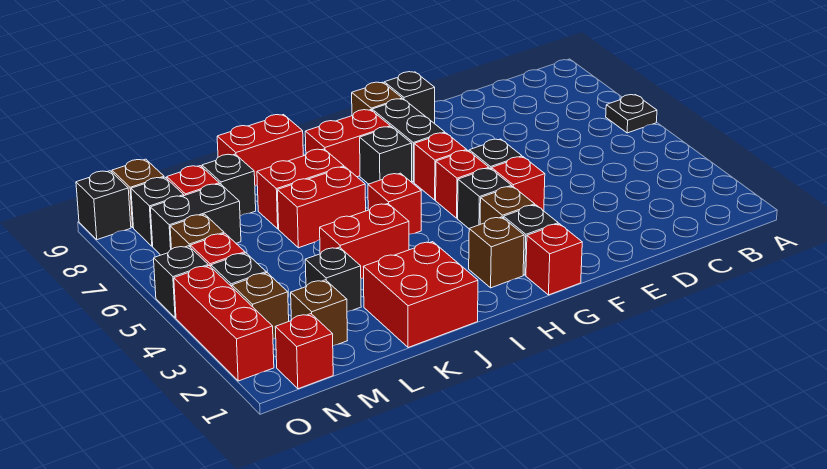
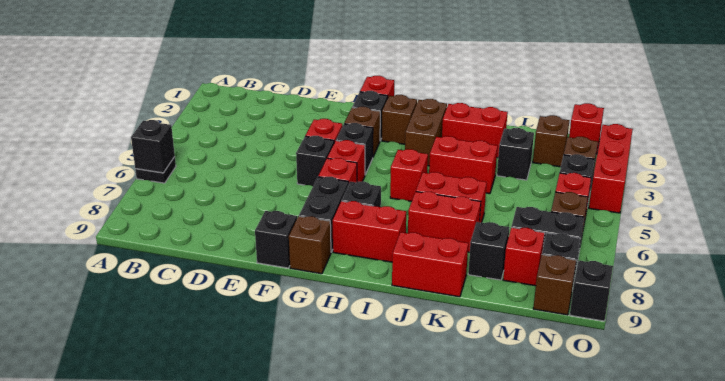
none -> brown brick I2:I3 level 1
red brick J1:K2 level 1 -> red brick J2:K2 level 1
black brick O5 level 1 -> black brick A6 level 2

